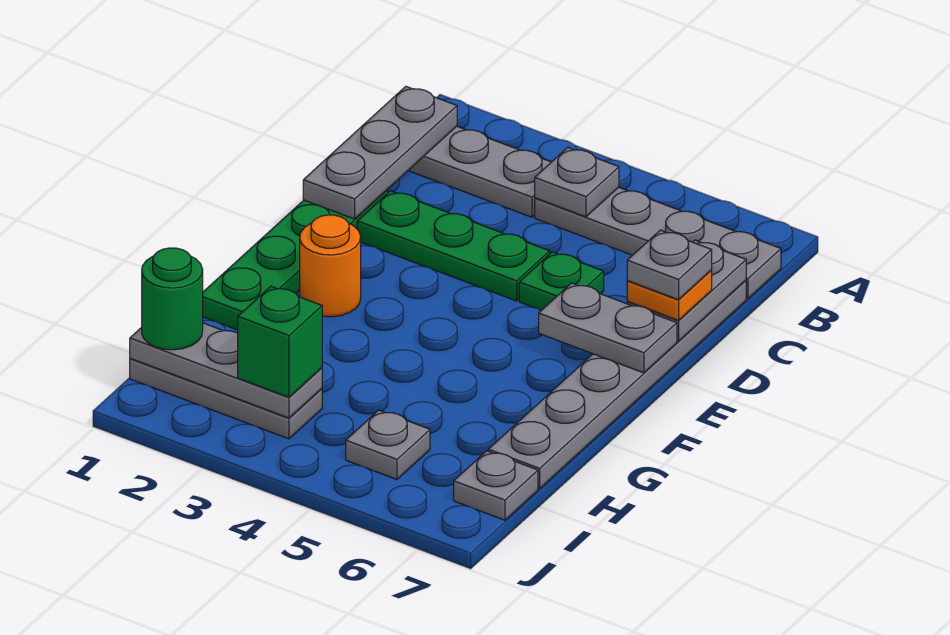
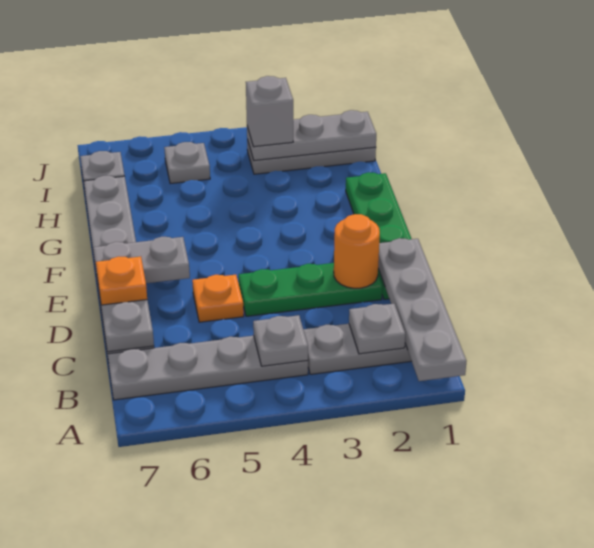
grey plate B1:D1 level 2 -> grey plate A1:D1 level 2
green plate D5 level 1 -> orange plate D5 level 1
grey plate D7 level 4 -> grey plate B2 level 2
orange round brick F2 level 1 -> orange round brick D2 level 2
green round brick I1 level 3 -> none
green brick I3 level 3 -> grey brick I3 level 3

